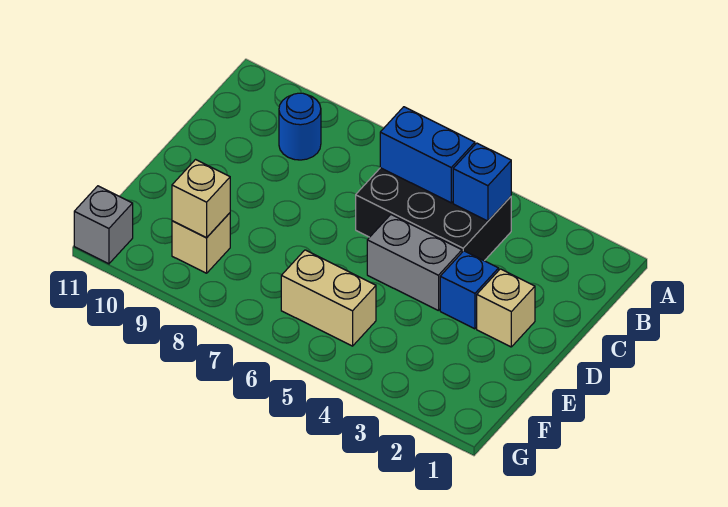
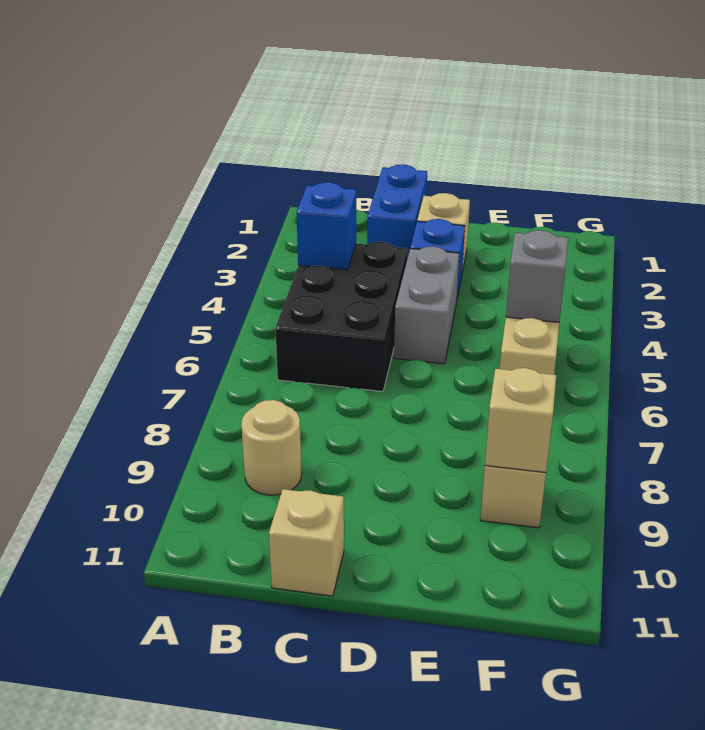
blue brick B5:B6 level 2 -> blue brick C1:C2 level 1
blue round brick B9 level 1 -> tan round brick B9 level 1
none -> tan brick C11 level 1
grey brick G11 level 1 -> grey brick F5 level 2

